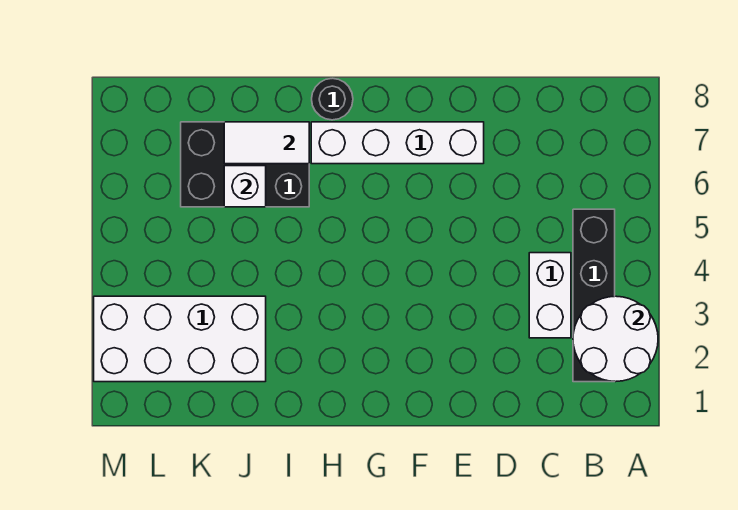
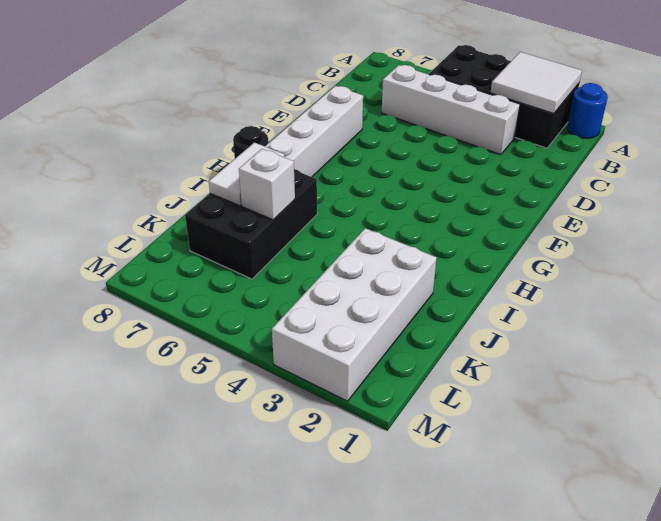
none -> blue round brick A1 level 1
white round brick A2:B3 level 2 -> white tile A2:B3 level 2
black brick B2:B5 level 1 -> black brick A2:B5 level 1
white brick C3:C4 level 1 -> white brick C3:C6 level 1

